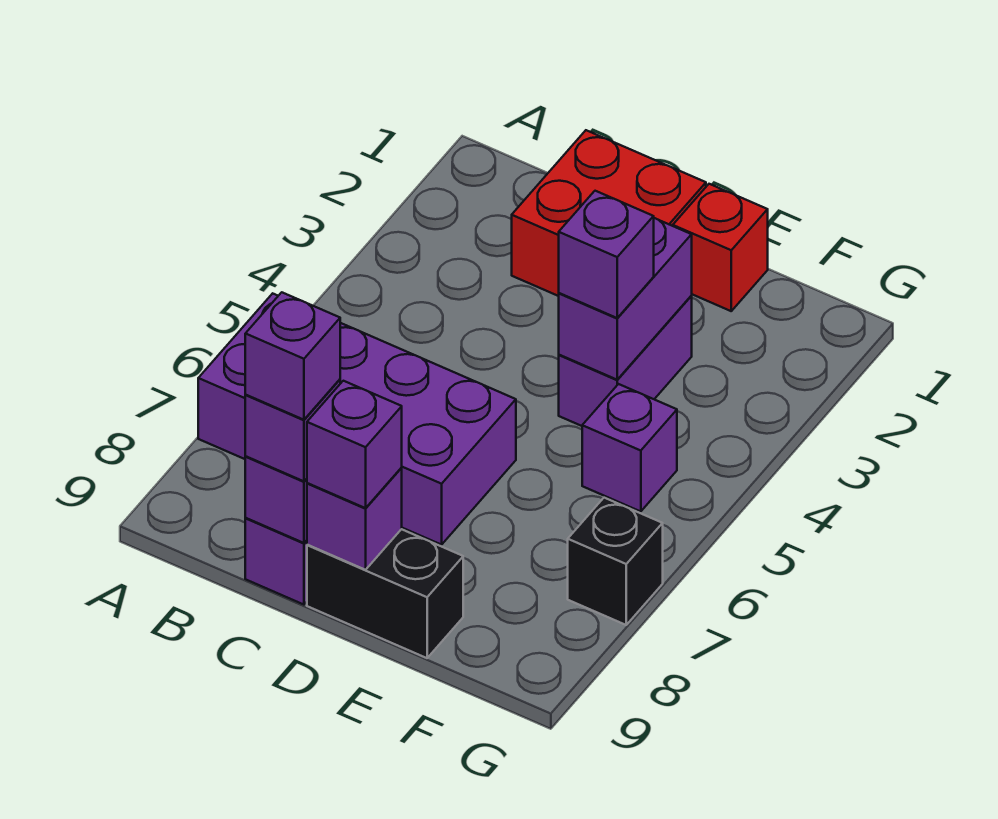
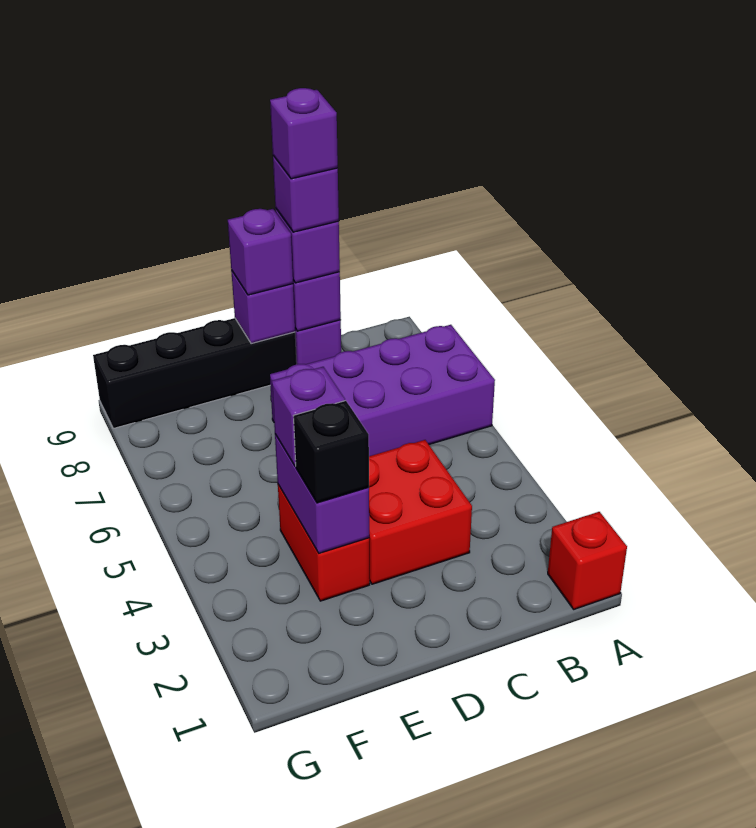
red brick C1:D2 level 1 -> red brick C3:D4 level 1
black brick D9:E9 level 1 -> black brick D9:G9 level 1
red brick E1 level 1 -> red brick A1 level 1
purple brick E3:E4 level 1 -> red brick E3:E4 level 1
purple brick F5 level 1 -> purple brick C9 level 5
black brick G7 level 1 -> black brick E3 level 3

